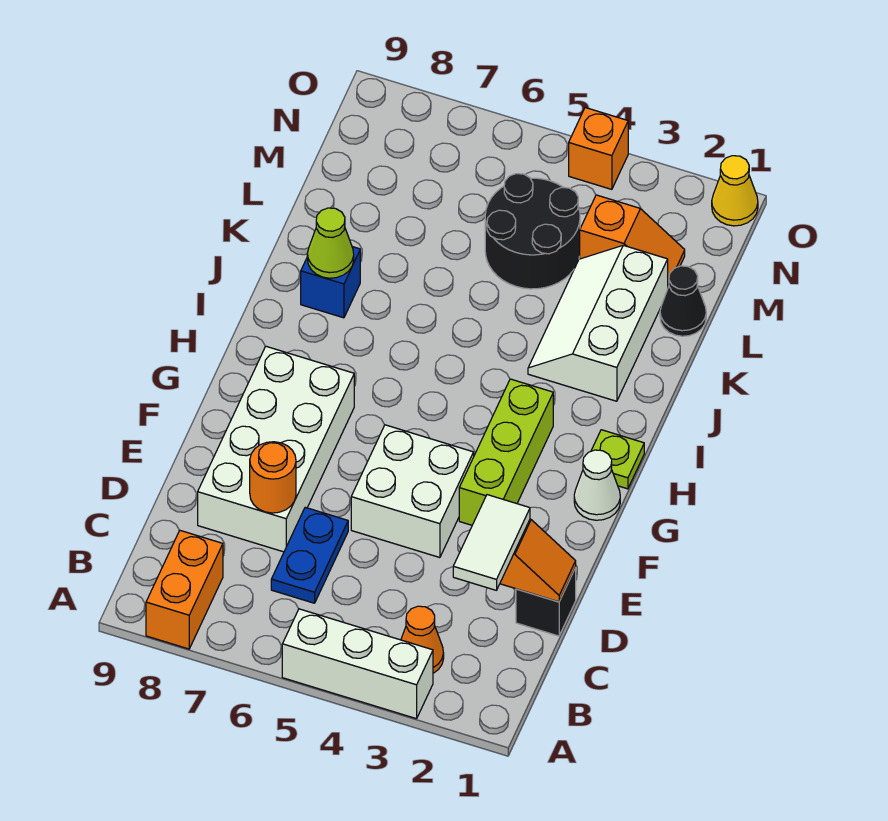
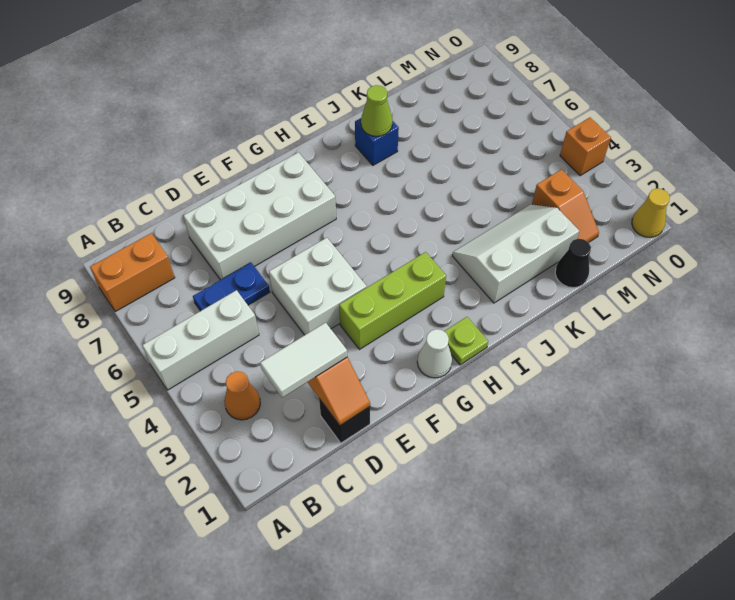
white brick A3:A5 level 1 -> white brick A5:C5 level 1
orange round brick D7 level 2 -> none
black round brick L4:M5 level 1 -> none

